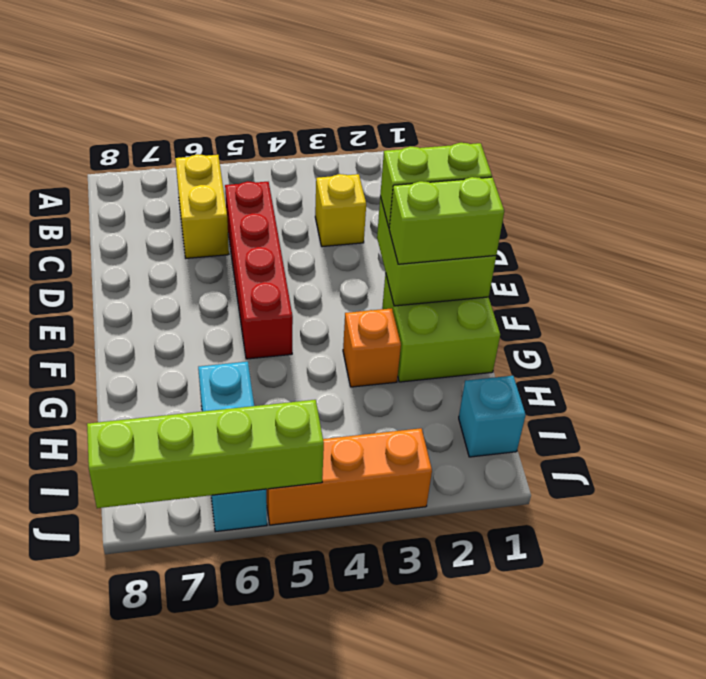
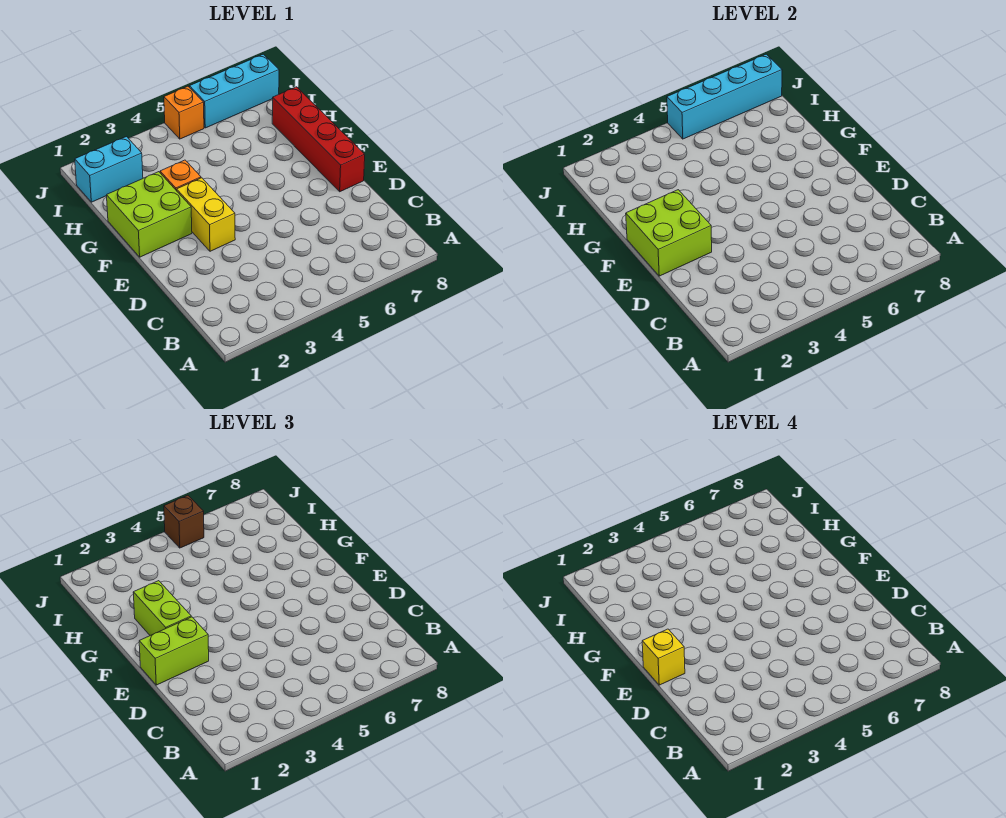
yellow brick B6:C6 level 1 -> yellow brick E3:F3 level 1
yellow brick C3 level 1 -> yellow brick E1 level 4
red brick C5:F5 level 1 -> red brick E8:H8 level 1
lime brick F1:F2 level 3 -> lime brick F2:G2 level 3
cyan brick H6:J6 level 1 -> cyan brick J6:J8 level 1
cyan brick I1 level 1 -> cyan brick I1:I2 level 1
orange brick J3:J5 level 1 -> orange brick J5 level 1
lime brick J5:J8 level 2 -> cyan brick J5:J8 level 2
none -> brown brick J5 level 3

